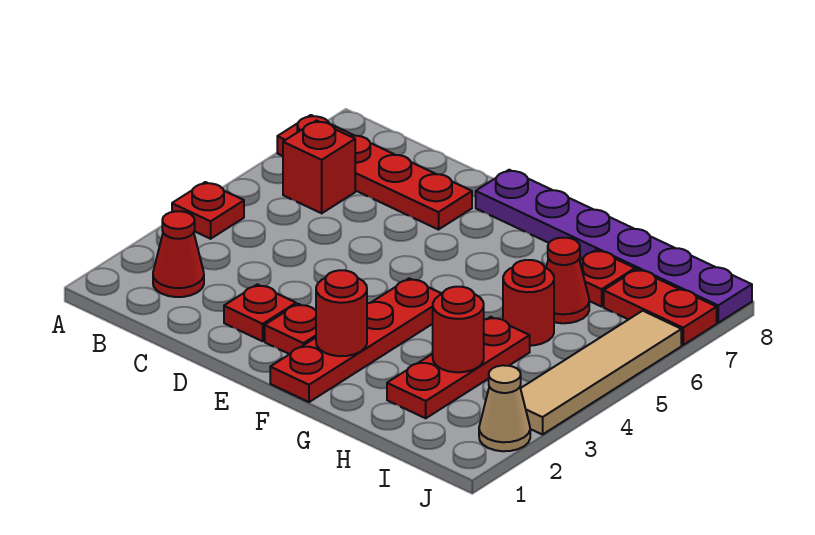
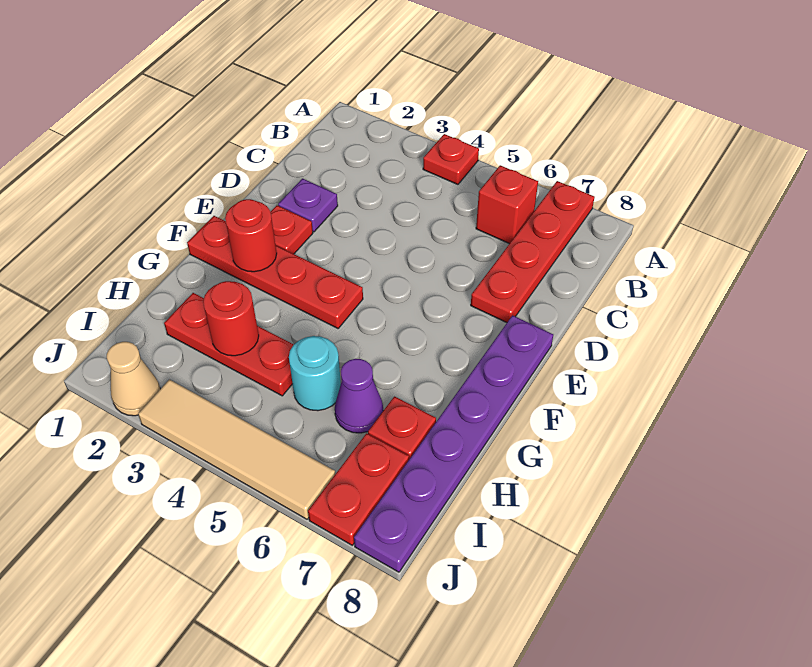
red cone B2 level 1 -> none
red plate D2 level 1 -> purple plate D2 level 1
red round brick H5 level 1 -> cyan round brick H5 level 1
red cone H6 level 1 -> purple cone H6 level 1

